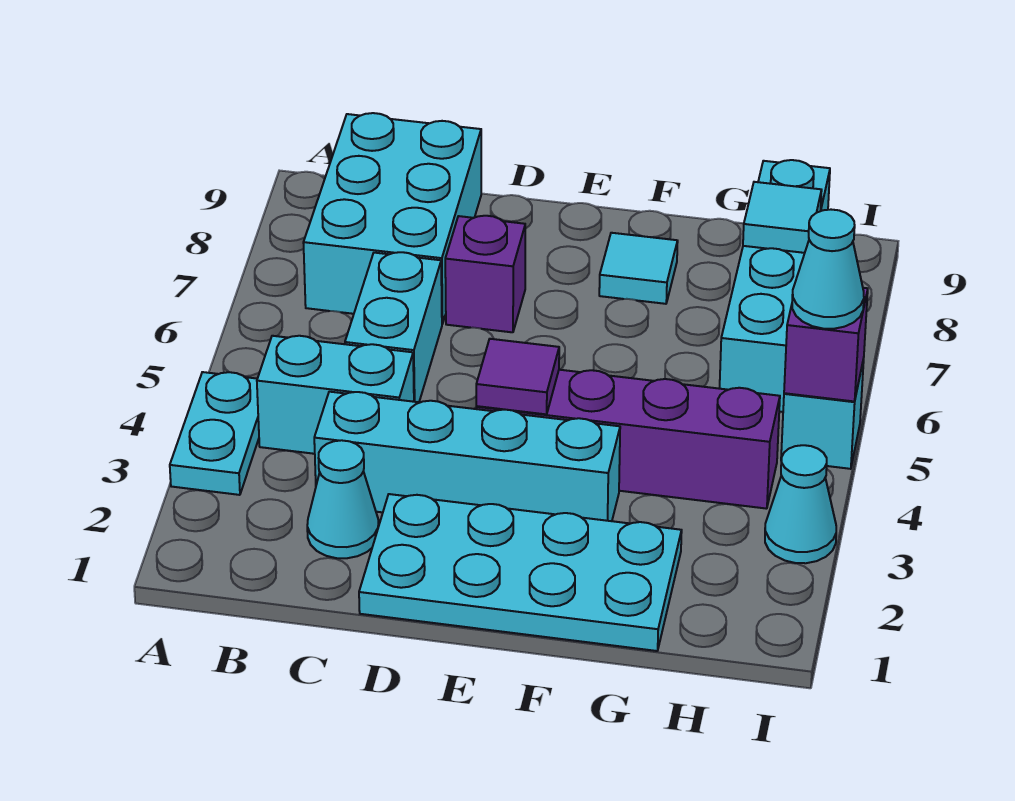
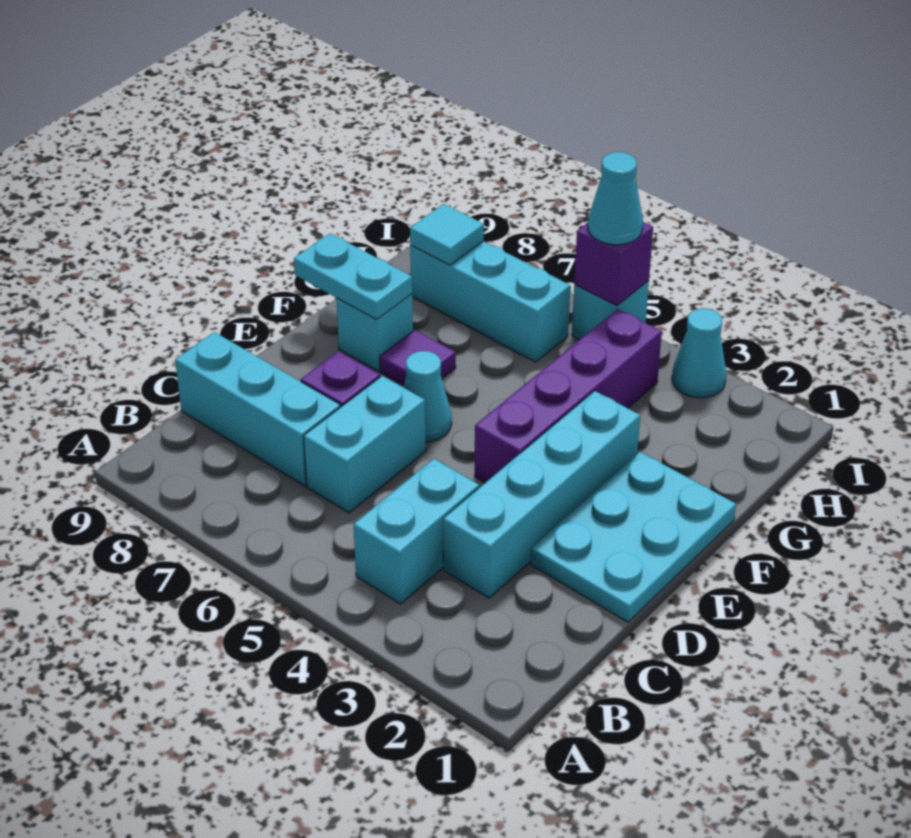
cyan plate A3:A4 level 1 -> cyan plate F8:F9 level 2
cyan brick B7:C9 level 1 -> cyan brick C7:C9 level 1
cyan cone C2 level 1 -> cyan cone E6 level 1
cyan brick C5:C6 level 1 -> cyan brick C6:D6 level 1
cyan plate D1:G2 level 1 -> cyan plate D1:F2 level 1
purple tile E4 level 2 -> purple tile F7 level 1
cyan tile F8 level 1 -> cyan brick F8 level 1
cyan brick H6:H9 level 1 -> cyan brick H6:H8 level 1

